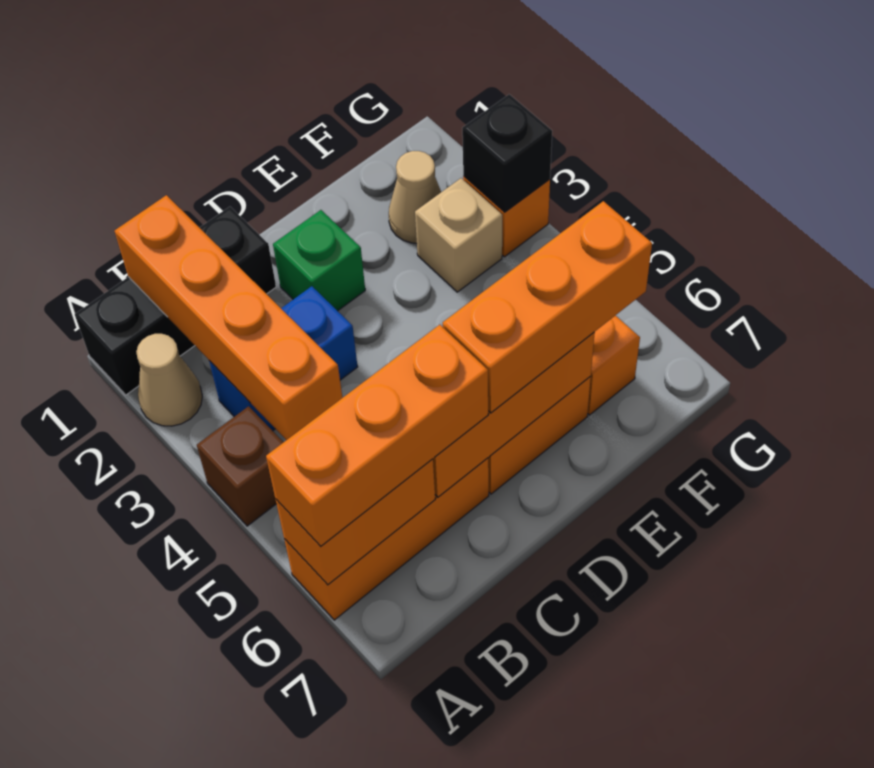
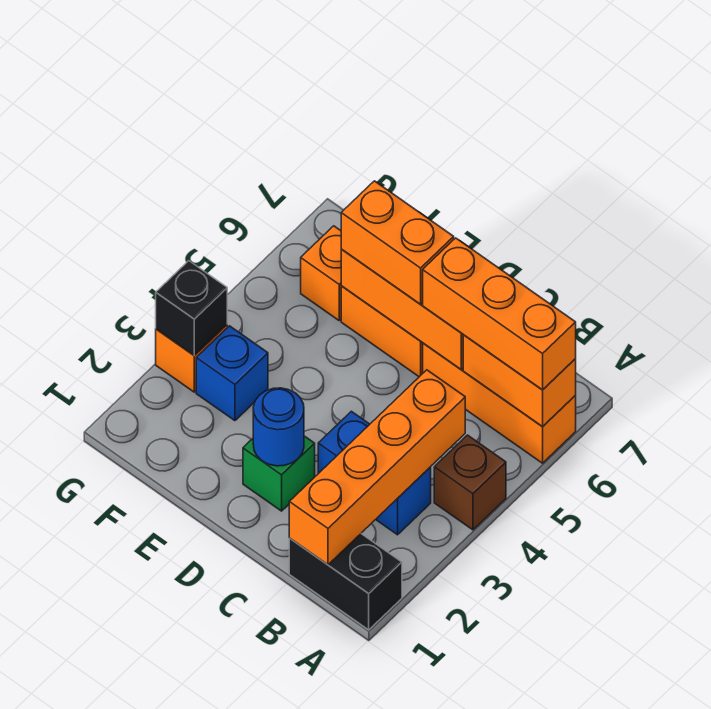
black brick A1:C1 level 1 -> black brick A1:B1 level 1
tan cone A2 level 1 -> none
none -> blue round brick D2 level 2
orange brick D6:F6 level 3 -> orange brick D6:E6 level 3
tan cone F2 level 1 -> none
tan brick F3 level 1 -> blue brick F3 level 1

